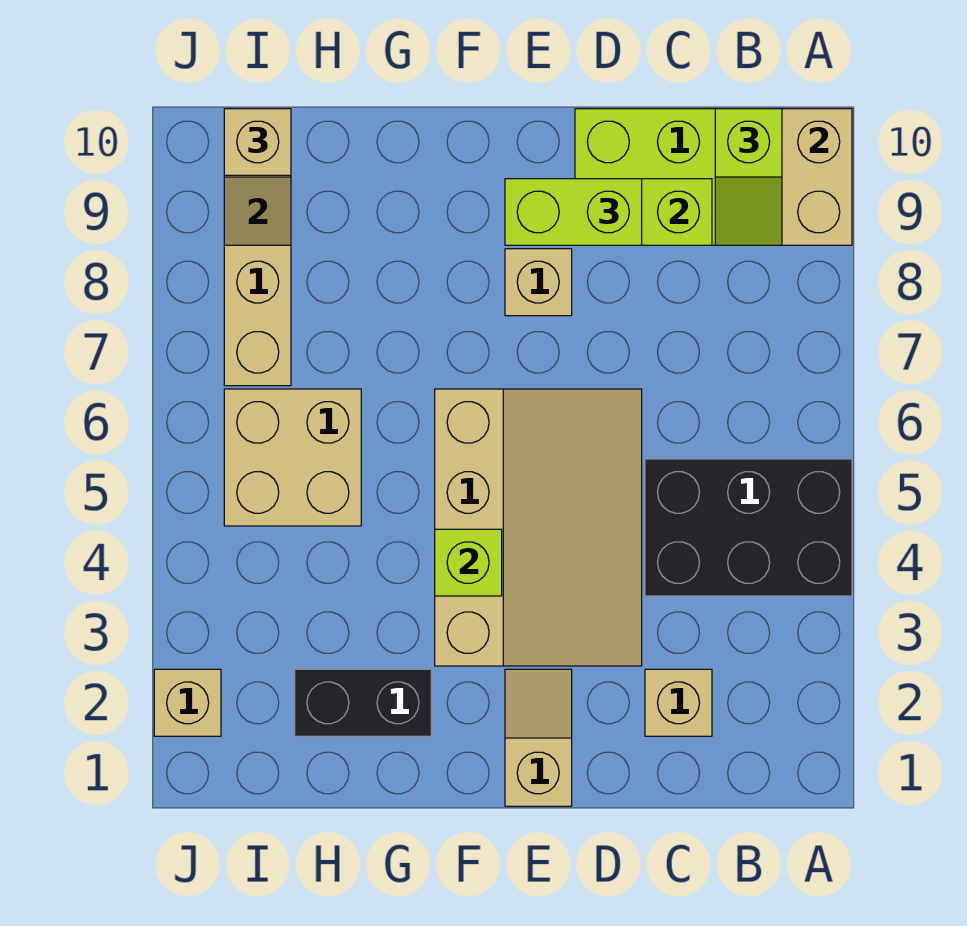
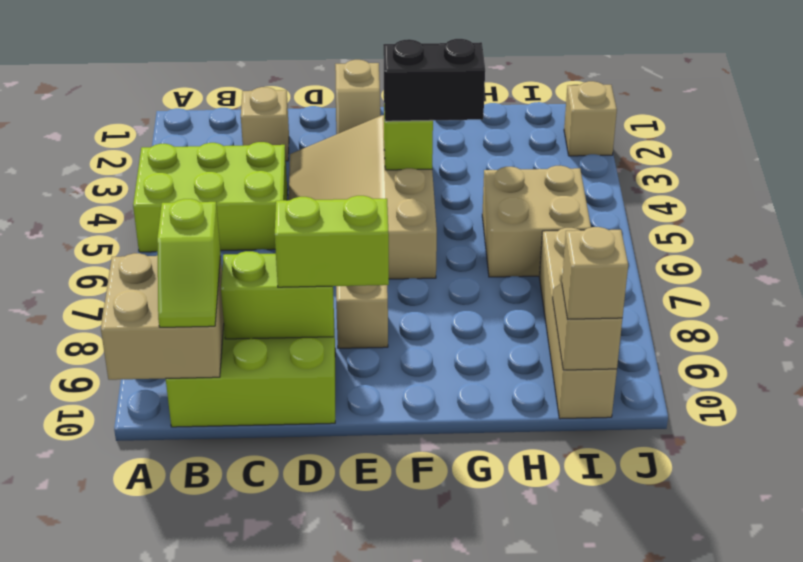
black brick A4:C5 level 1 -> lime brick A4:C5 level 1
lime slope B9:B10 level 3 top 10 -> lime slope B9:B10 level 3 top 9
black brick G2:H2 level 1 -> black brick F4:G4 level 3

